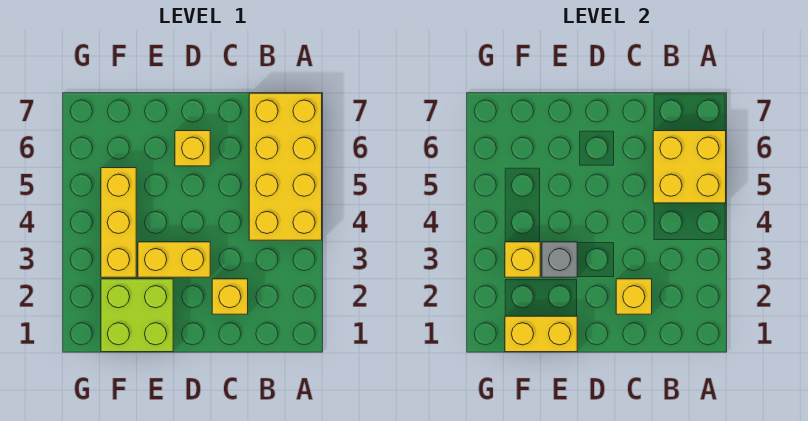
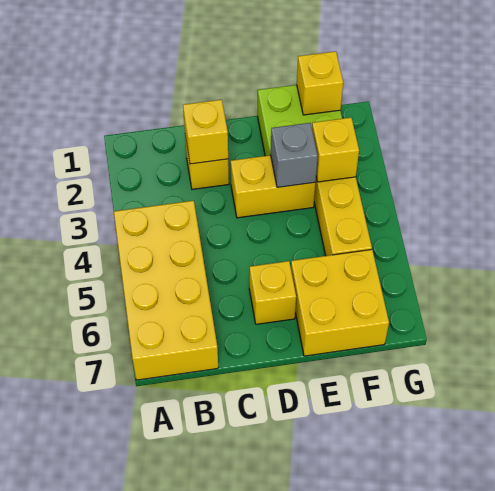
yellow brick A5:B6 level 2 -> yellow brick E6:F7 level 1
yellow brick E1:F1 level 2 -> yellow brick F1 level 2

